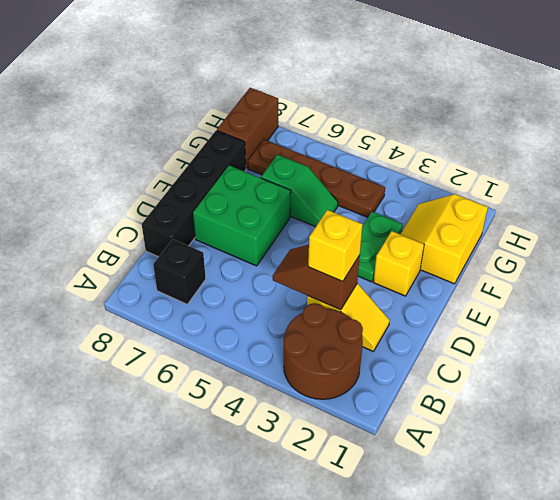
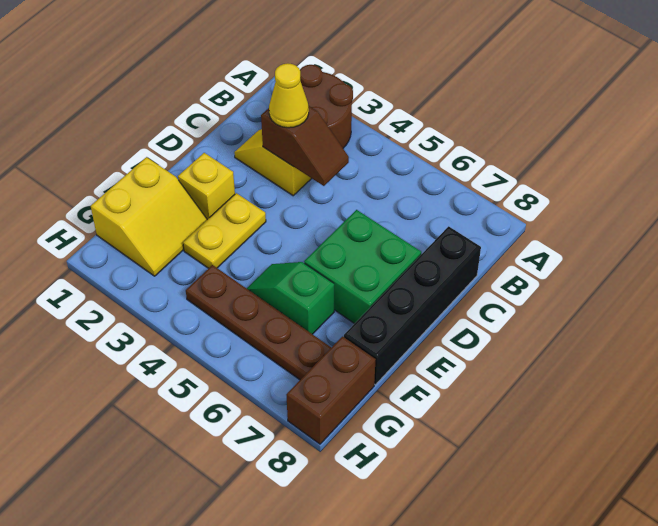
black brick B7 level 1 -> none
yellow brick C3 level 3 -> yellow cone C3 level 3
green plate E3:F3 level 1 -> yellow plate E3:F3 level 1

